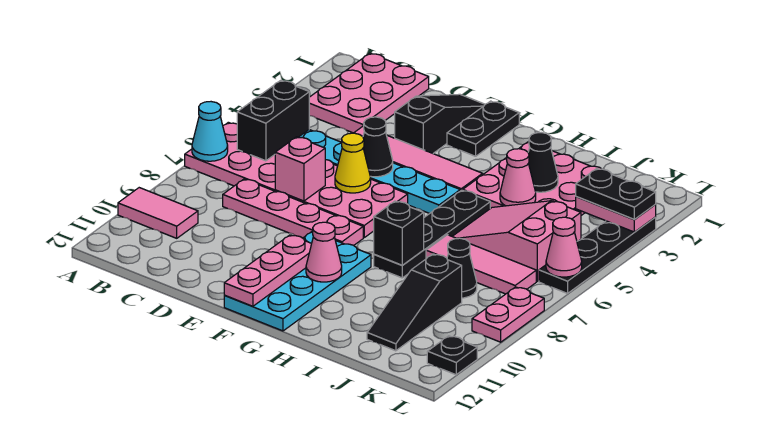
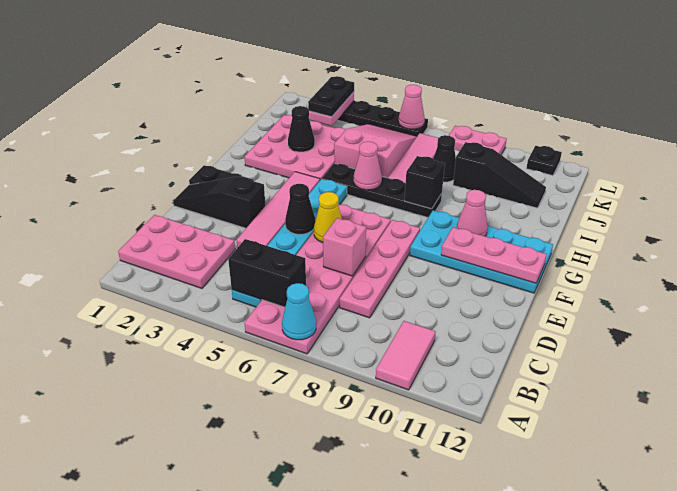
pink cone I4 level 2 -> pink cone H6 level 2
pink slope I5:K6 level 1 top K -> pink slope I5:K6 level 1 top I

